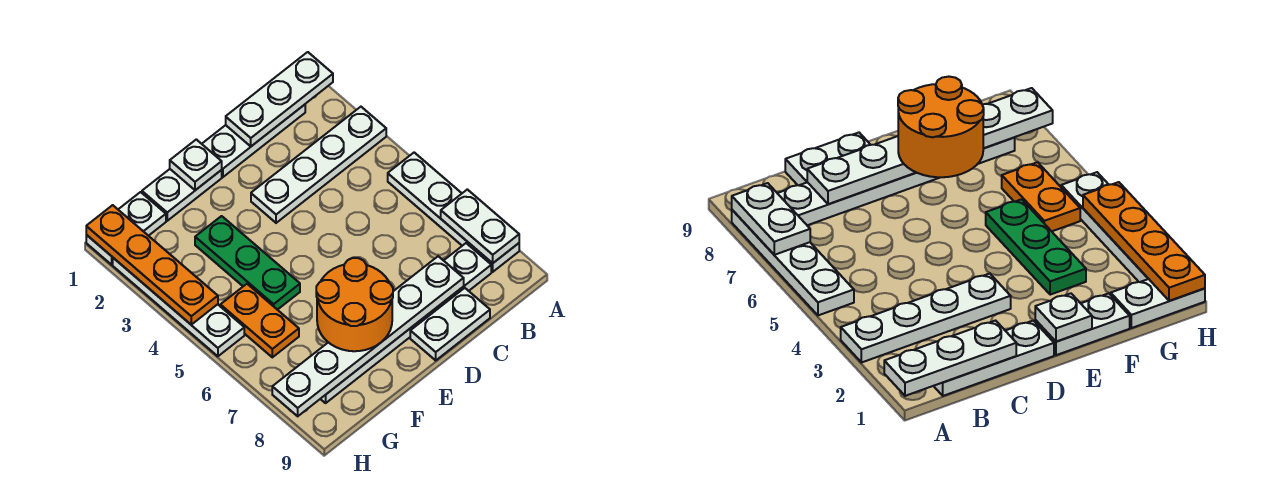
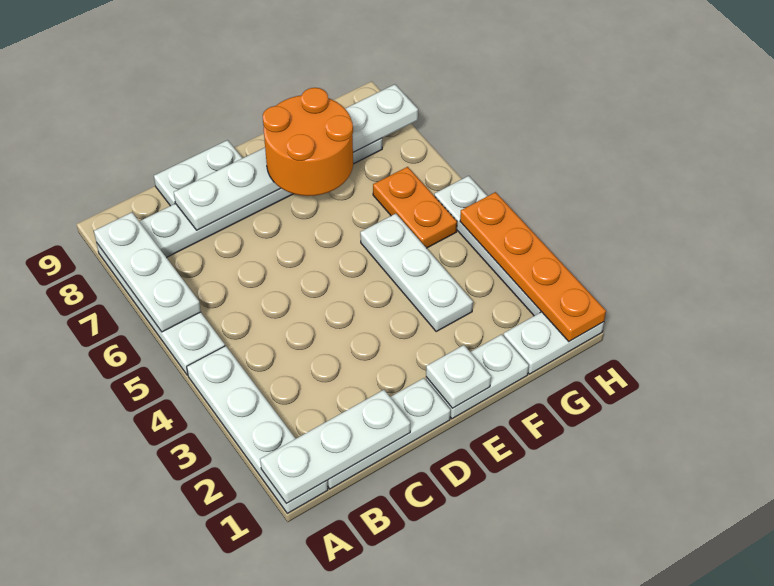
white plate A3:D3 level 1 -> white plate A1:A4 level 1
white plate A7:A8 level 2 -> white plate A6:A8 level 2
green plate F3:F5 level 1 -> white plate F3:F5 level 1

